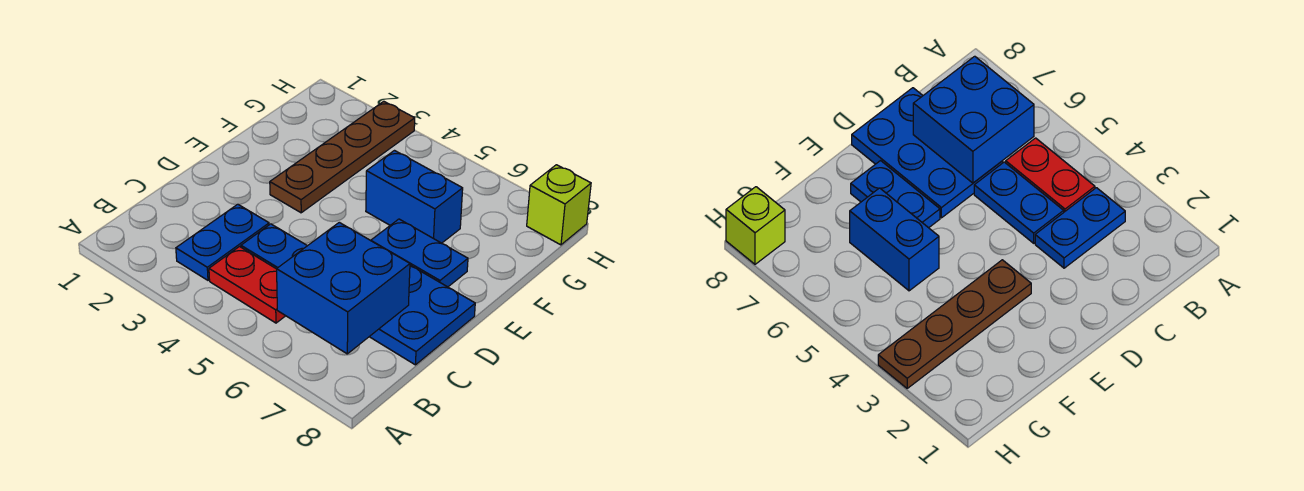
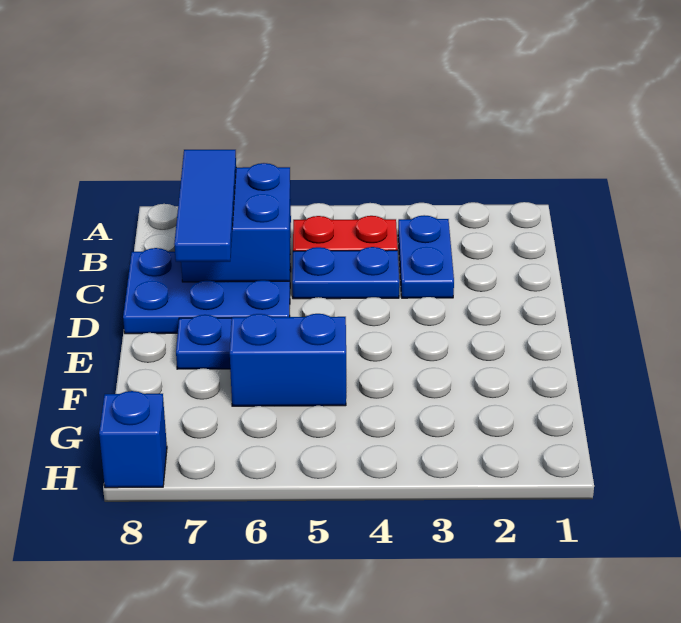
none -> blue tile B7:D7 level 3
brown plate E3:H3 level 1 -> none
lime brick H8 level 1 -> blue brick H8 level 1

